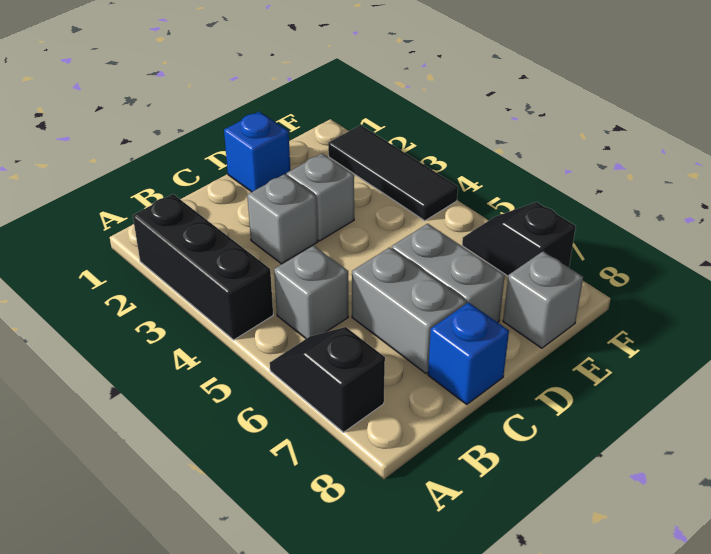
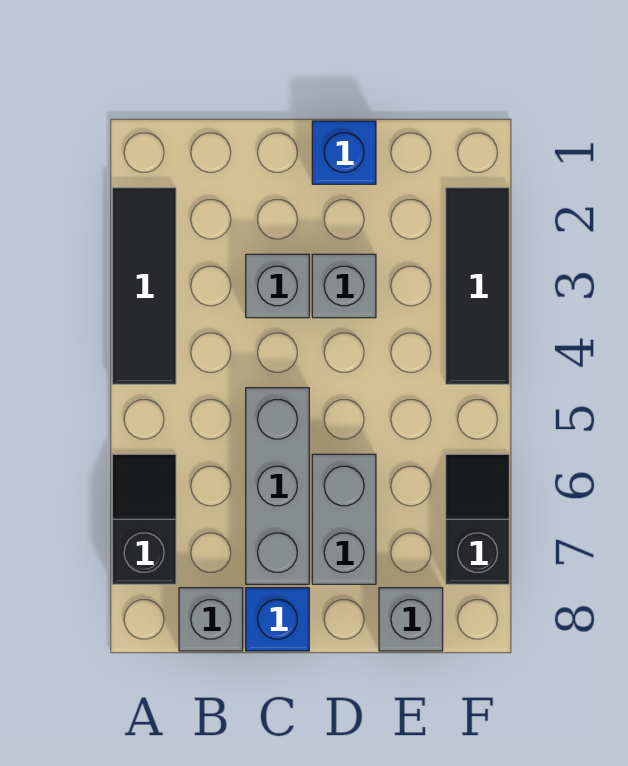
black brick A2:A4 level 1 -> black tile A2:A4 level 1
grey brick B5 level 1 -> grey brick B8 level 1
grey brick C6:C7 level 1 -> grey brick C5:C7 level 1

